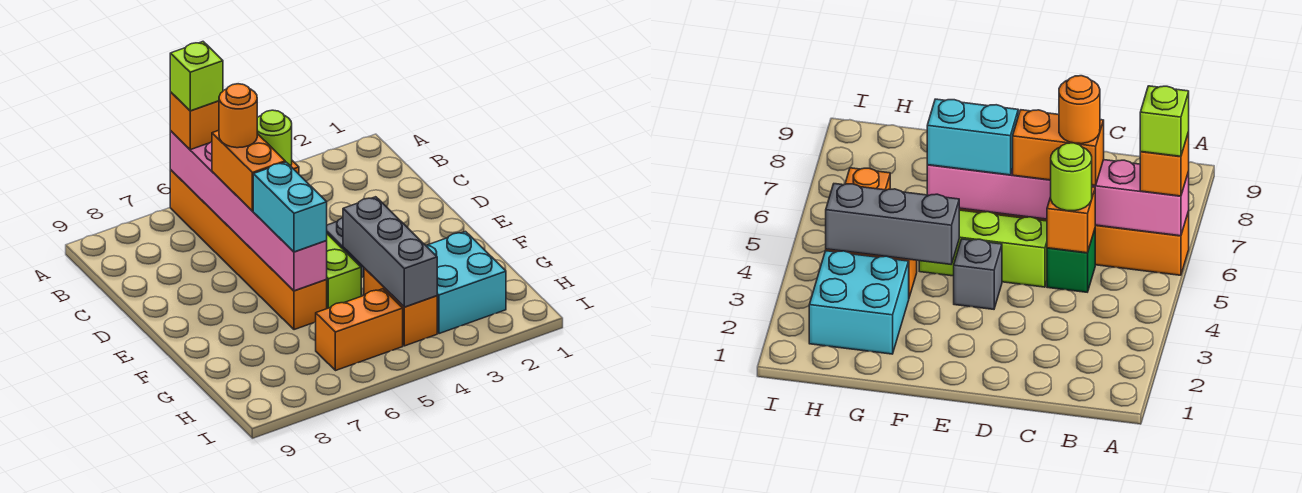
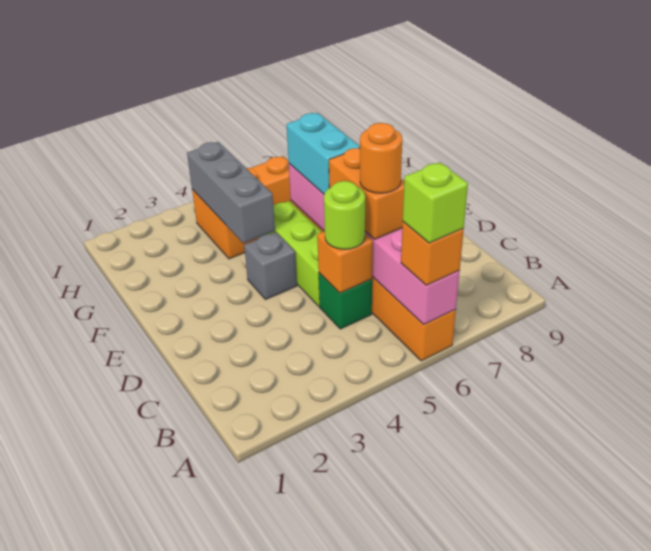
cyan brick G2:H3 level 1 -> none

